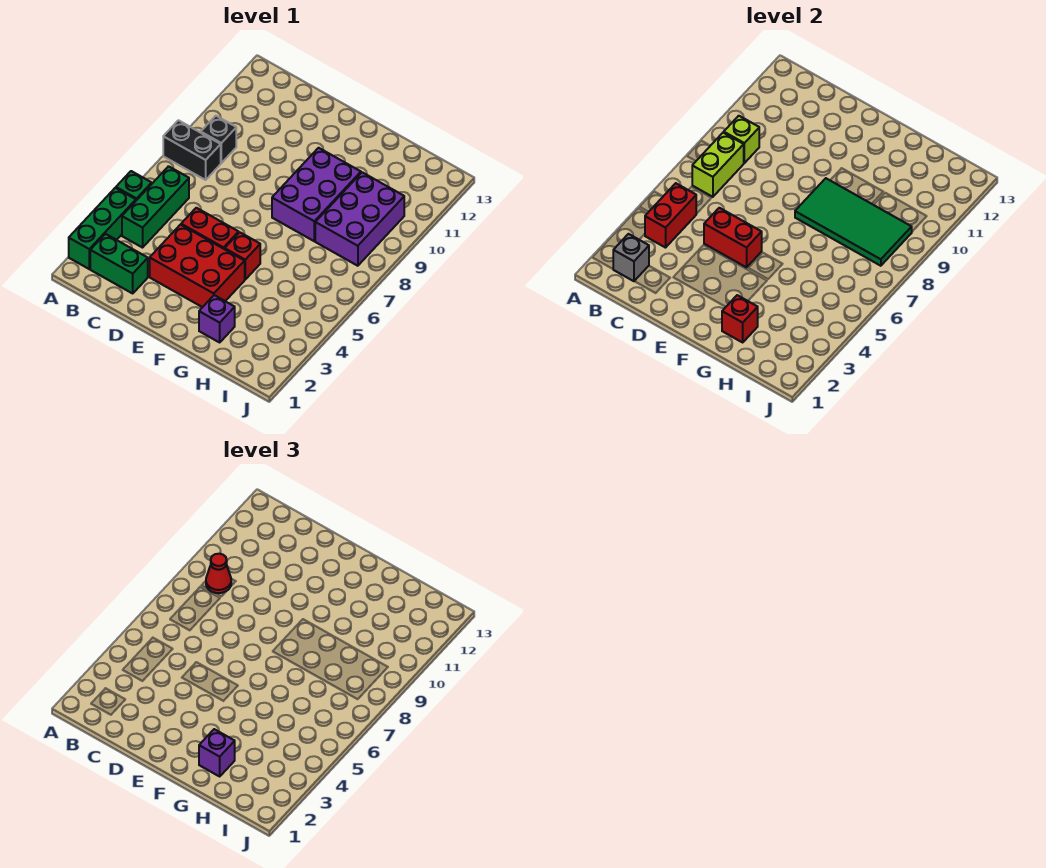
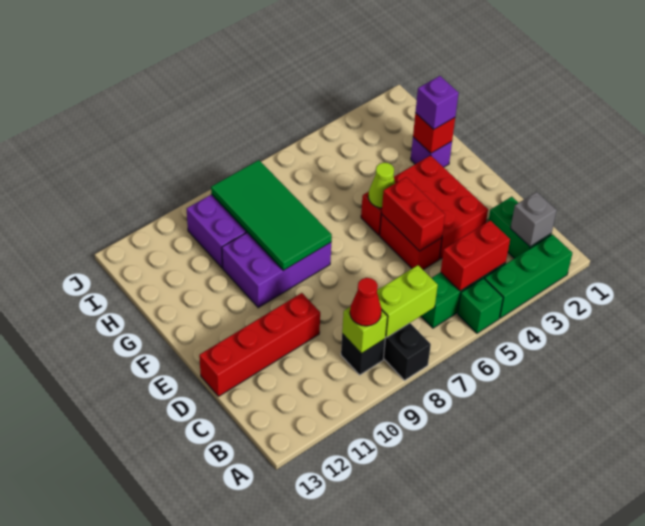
none -> red brick D10:D13 level 1
none -> lime cone F5 level 2

